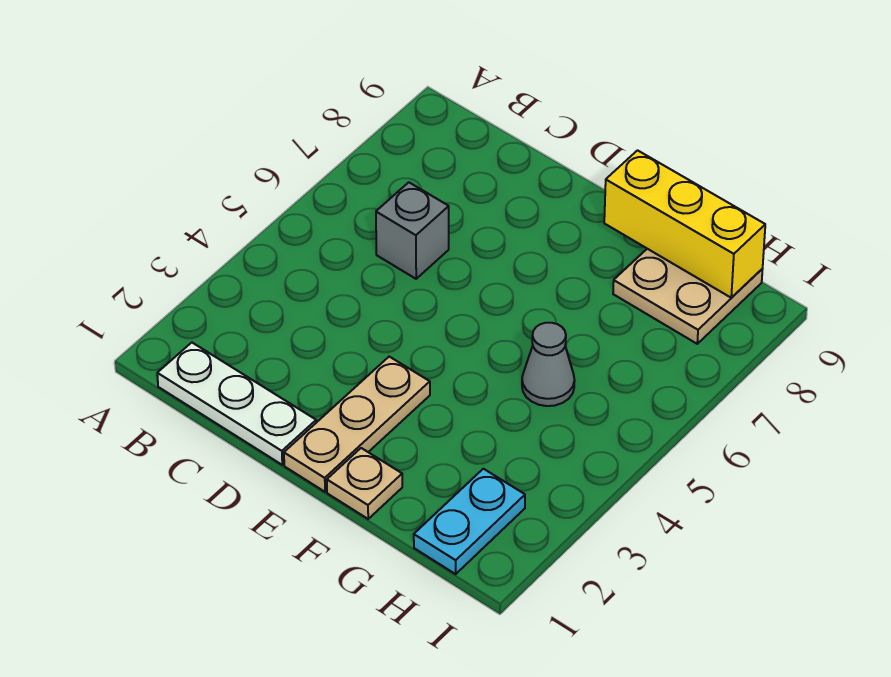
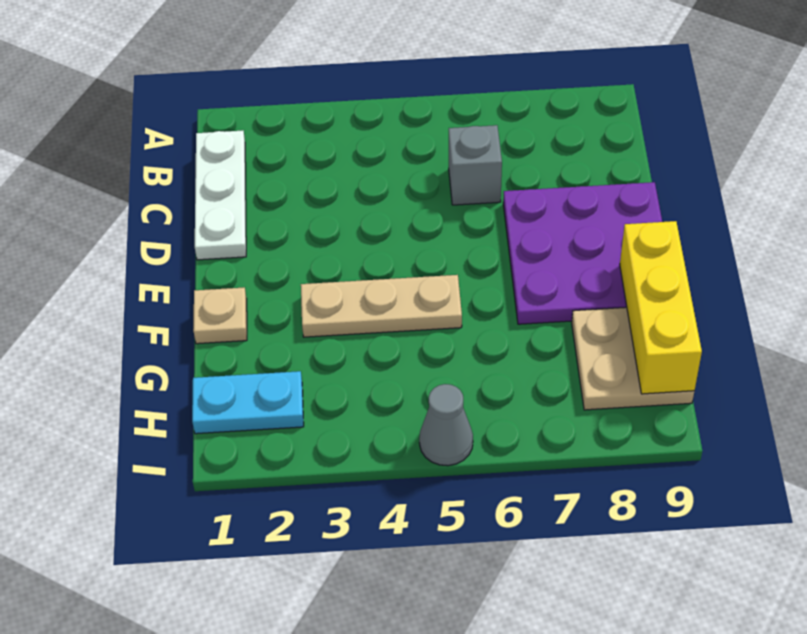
none -> purple plate D7:F9 level 1
tan plate E1:E3 level 1 -> tan plate F3:F5 level 1
grey cone G5 level 1 -> grey cone I5 level 1

